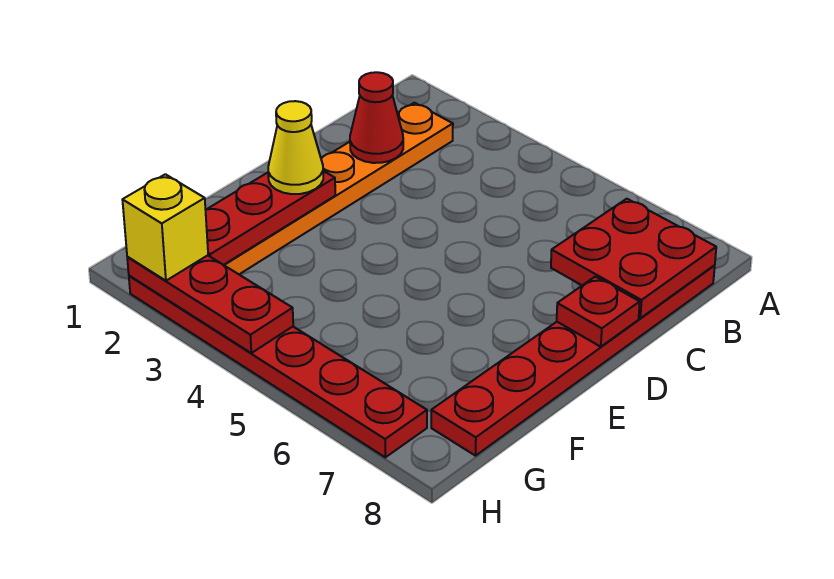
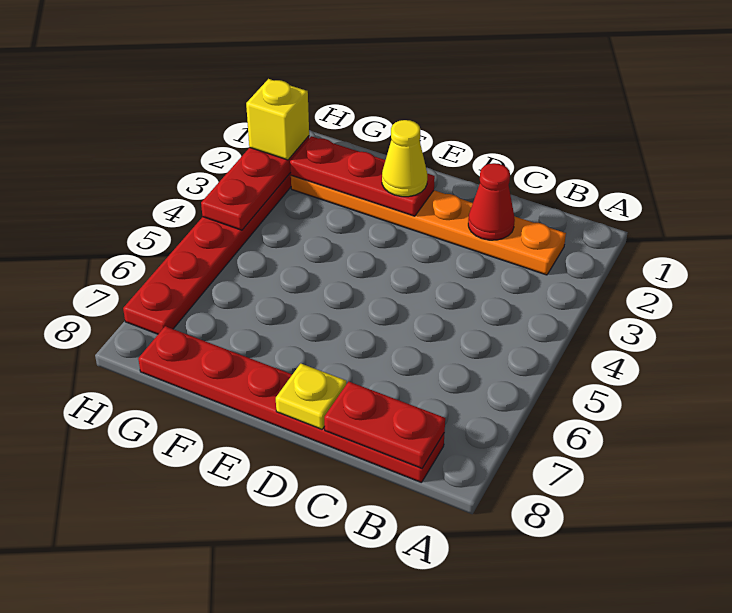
red plate B7:C8 level 2 -> red plate B8:C8 level 2
red plate D8 level 2 -> yellow plate D8 level 2

